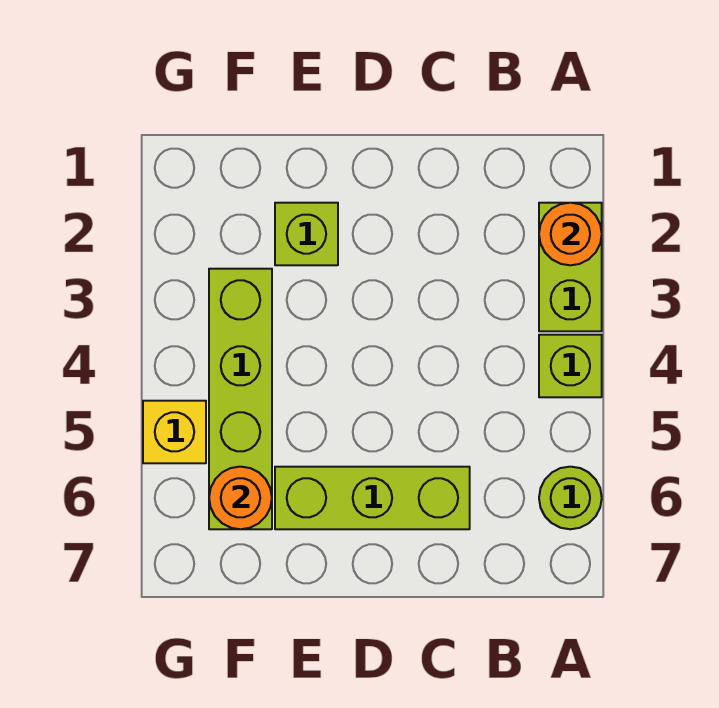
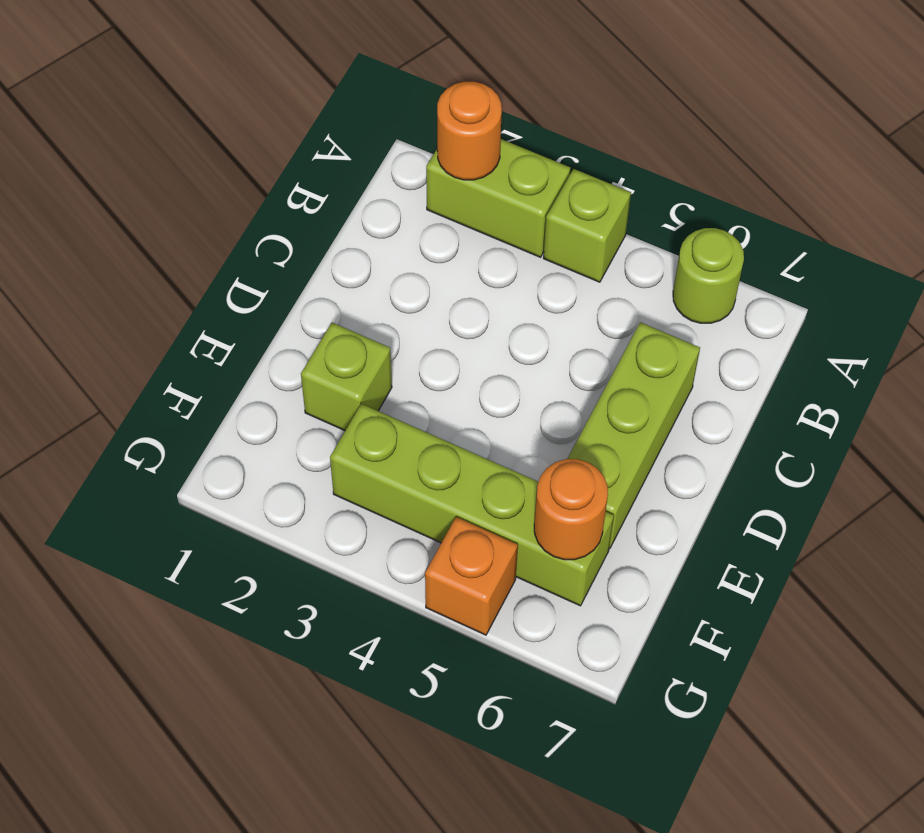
yellow brick G5 level 1 -> orange brick G5 level 1

